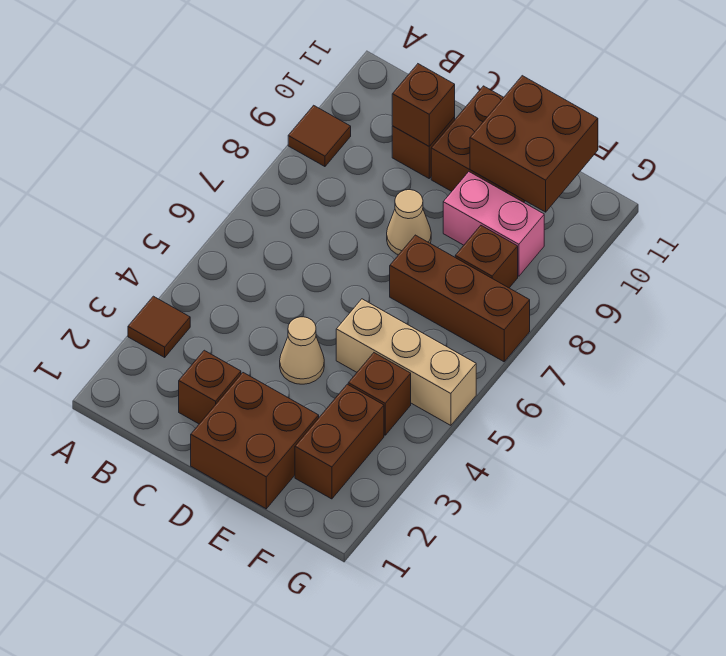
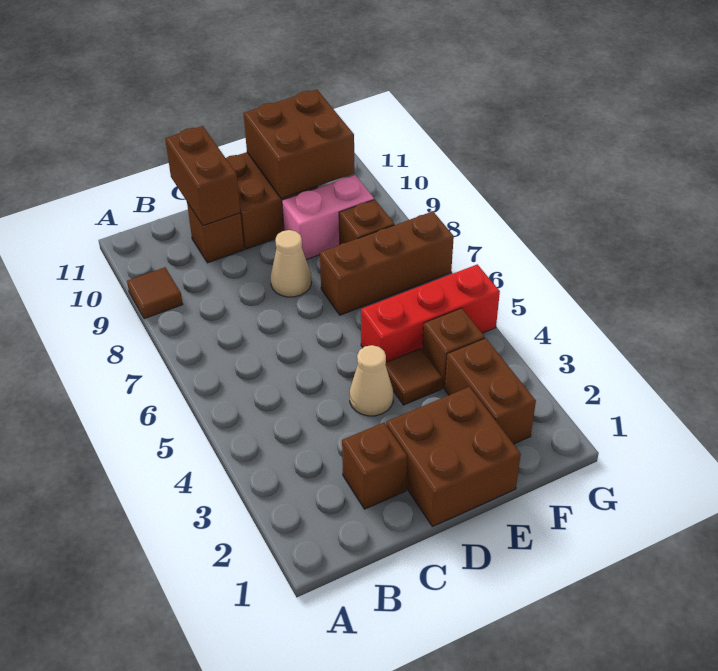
brown tile A3 level 1 -> brown tile E4 level 1
brown brick C10 level 2 -> brown brick C10:C11 level 2
tan brick E5:G5 level 1 -> red brick E5:G5 level 1

